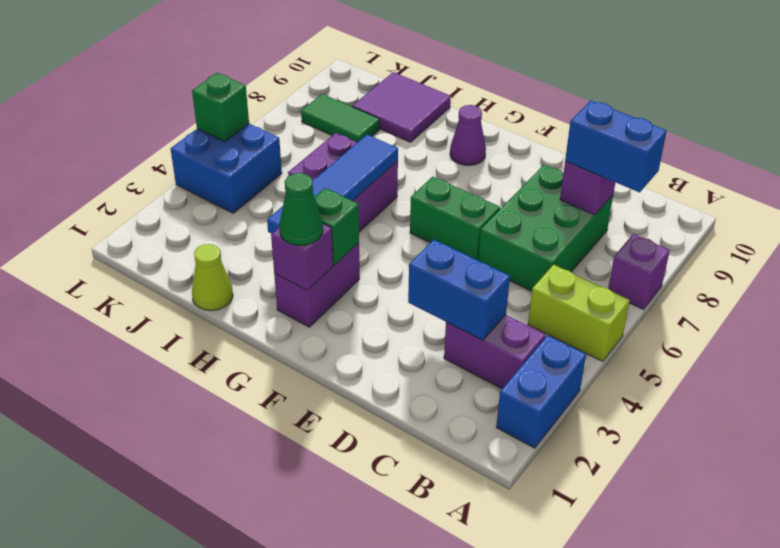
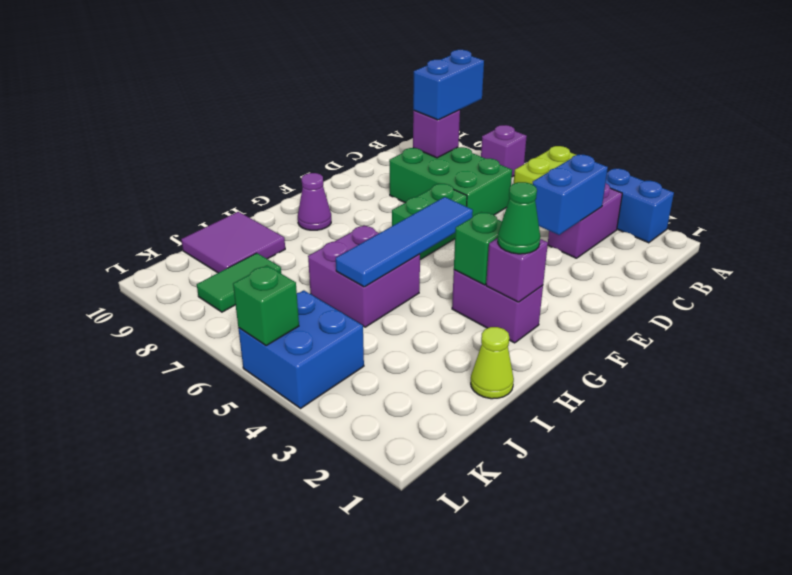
blue tile H3:H6 level 2 -> blue tile F5:I5 level 2

